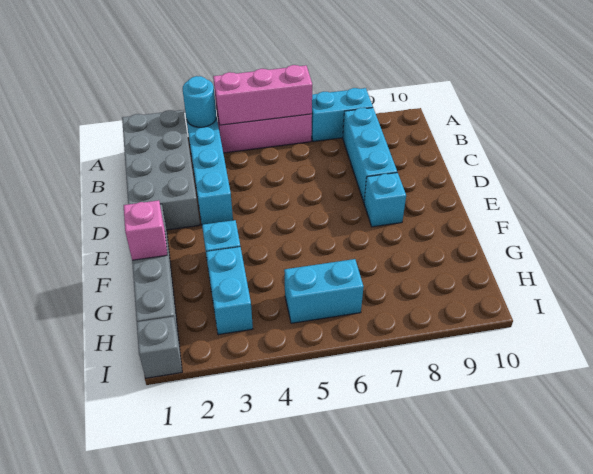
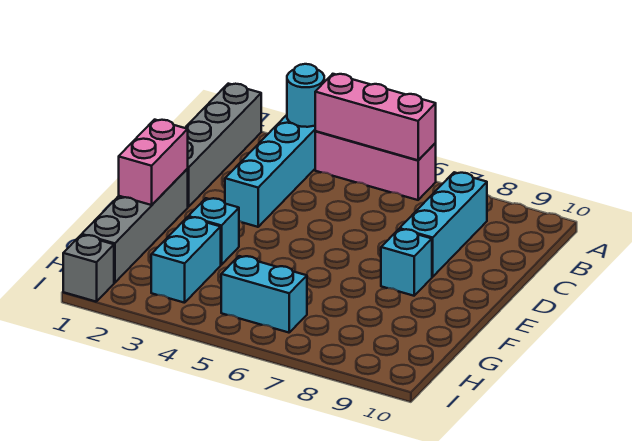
grey brick A1:D2 level 1 -> grey brick A1:D1 level 1
cyan brick A7:A8 level 1 -> none
pink brick F1 level 2 -> pink brick E1:F1 level 2

